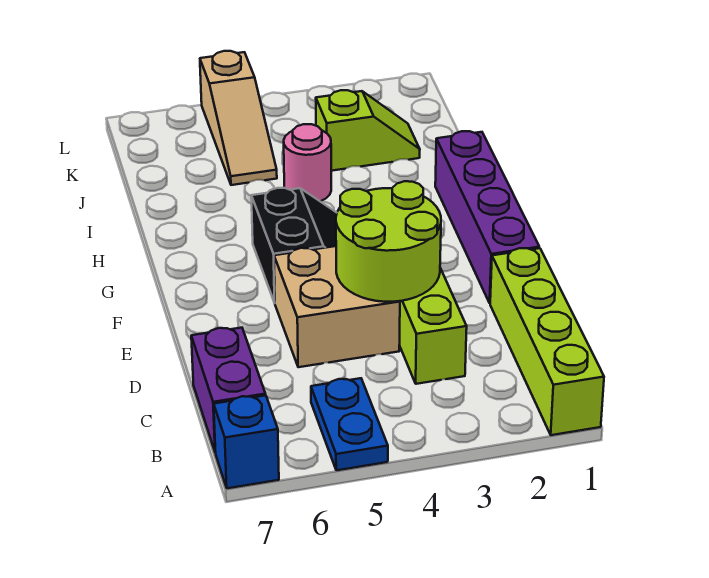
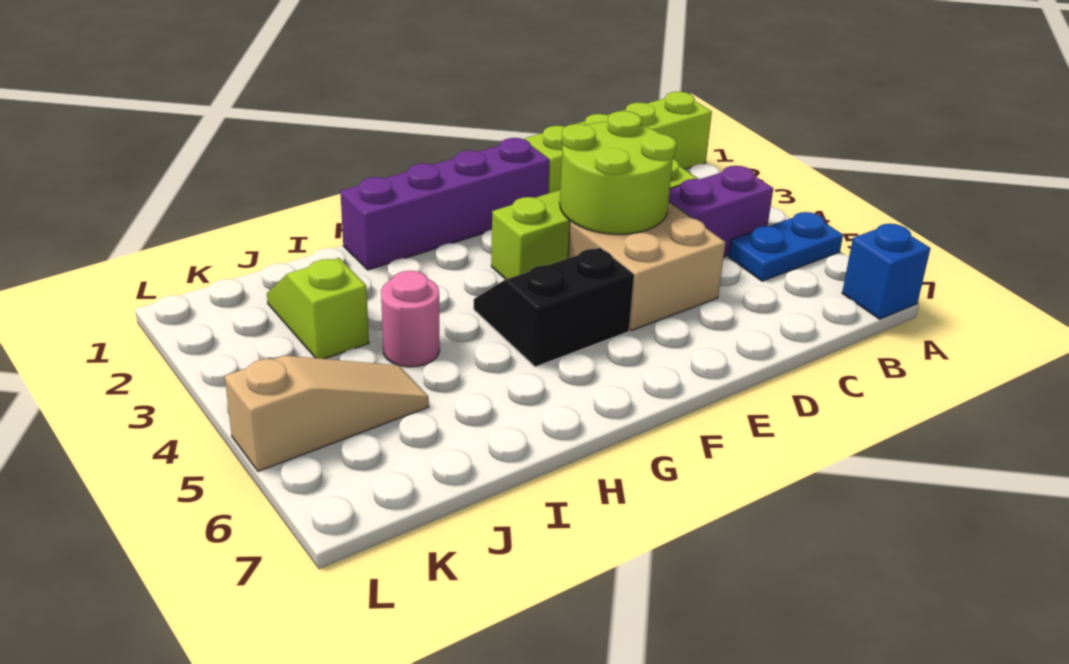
purple brick B7:C7 level 1 -> purple brick B4:C4 level 1

